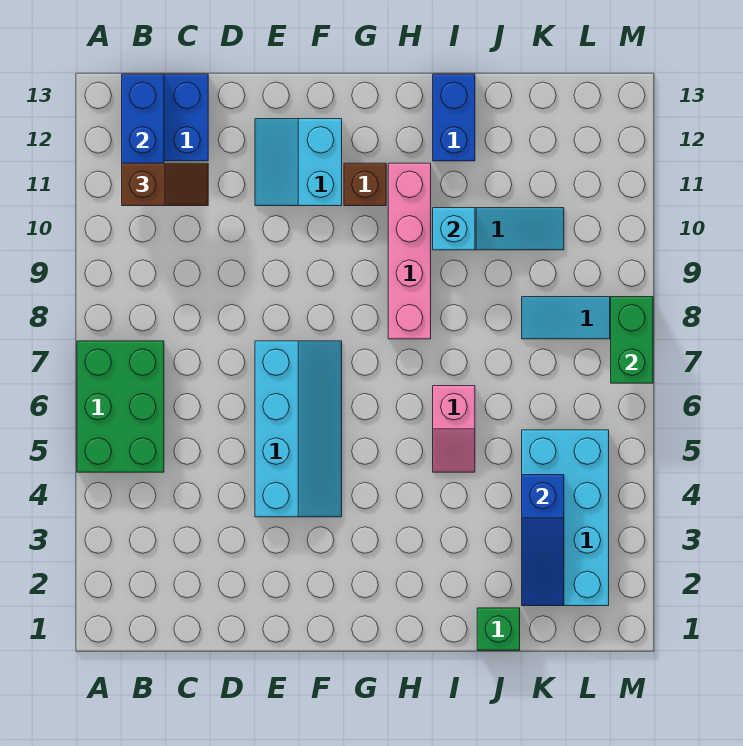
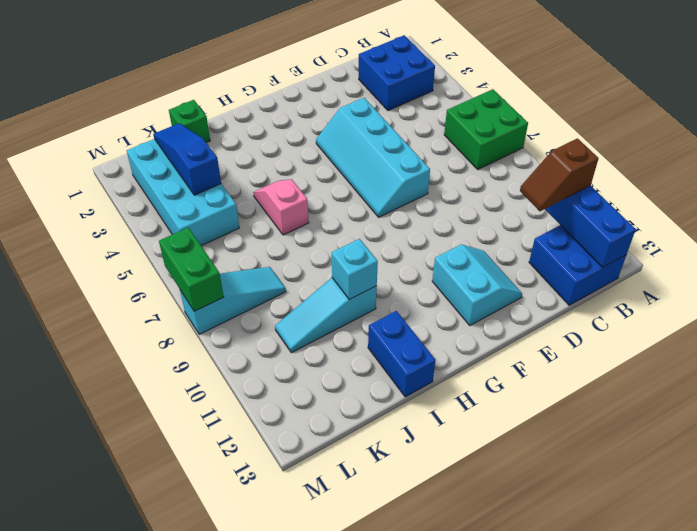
green brick A5:B7 level 1 -> green brick A6:B7 level 1
none -> blue brick B2:C3 level 1
brown brick G11 level 1 -> none
pink brick H8:H11 level 1 -> none

